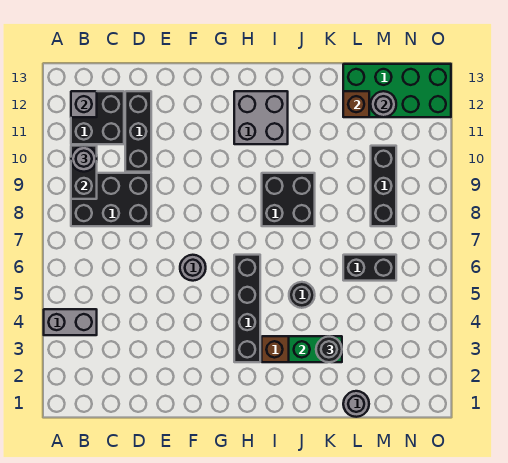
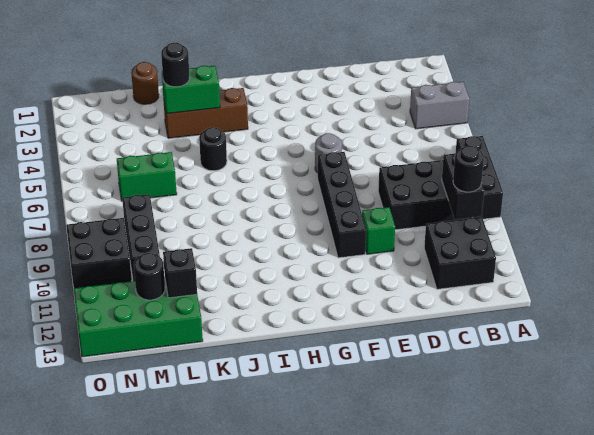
grey round brick B10 level 3 -> black round brick B10 level 3
grey brick B12 level 2 -> none
black brick D10:D12 level 1 -> black brick A7:A9 level 1
none -> green brick E10 level 1
black brick H3:H6 level 1 -> black brick F7:F10 level 1
grey brick H11:I12 level 1 -> none
black brick I8:J9 level 1 -> black brick N9:O10 level 1
grey round brick L1 level 1 -> brown round brick L1 level 1
black brick L6:M6 level 1 -> green brick L6:M6 level 1
brown brick L12 level 2 -> black brick L12 level 2
grey round brick M12 level 2 -> black round brick M12 level 2

